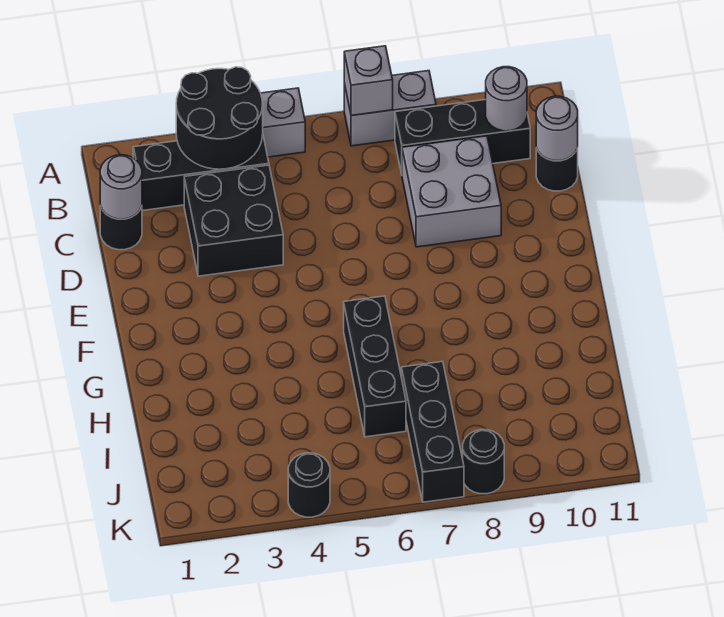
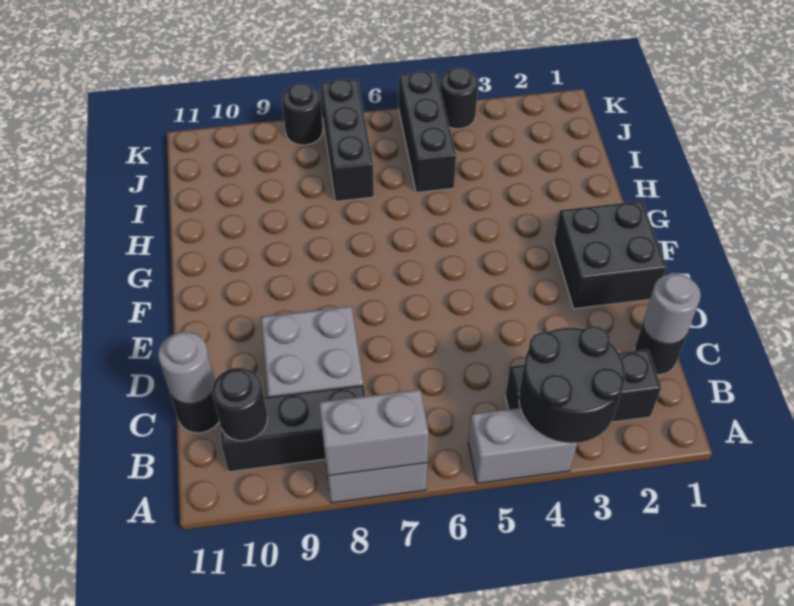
grey brick A7 level 2 -> grey brick A7:A8 level 2
grey round brick B10 level 2 -> black round brick B10 level 2
black brick C3:D4 level 1 -> black brick E1:F2 level 1
black brick G6:I6 level 1 -> black brick I5:K5 level 1

